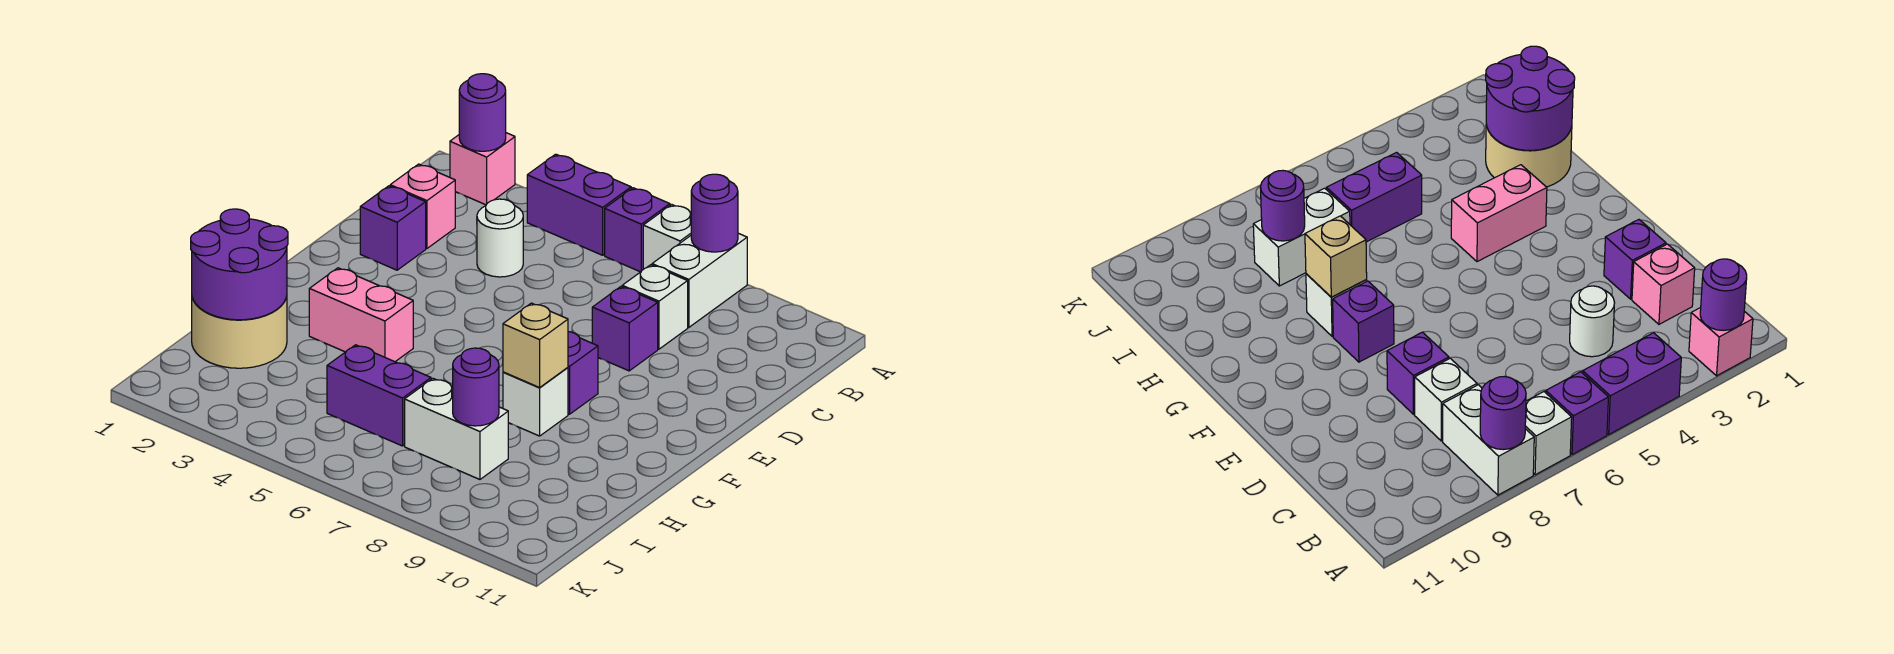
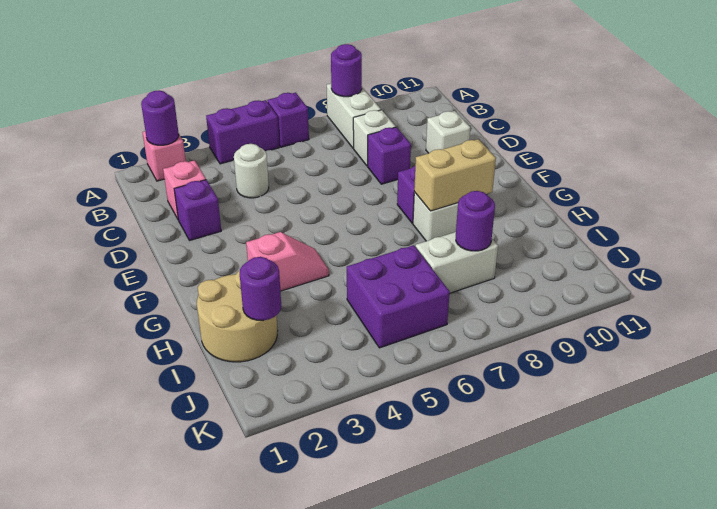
white brick A7 level 1 -> white brick D10 level 1
pink brick G3:G4 level 1 -> pink slope G3:G4 level 1 top 3
tan brick G8 level 2 -> tan brick G8:G9 level 2
purple round brick H1:I2 level 2 -> purple round brick I2 level 2
purple brick I5:I6 level 1 -> purple brick I5:J6 level 1

